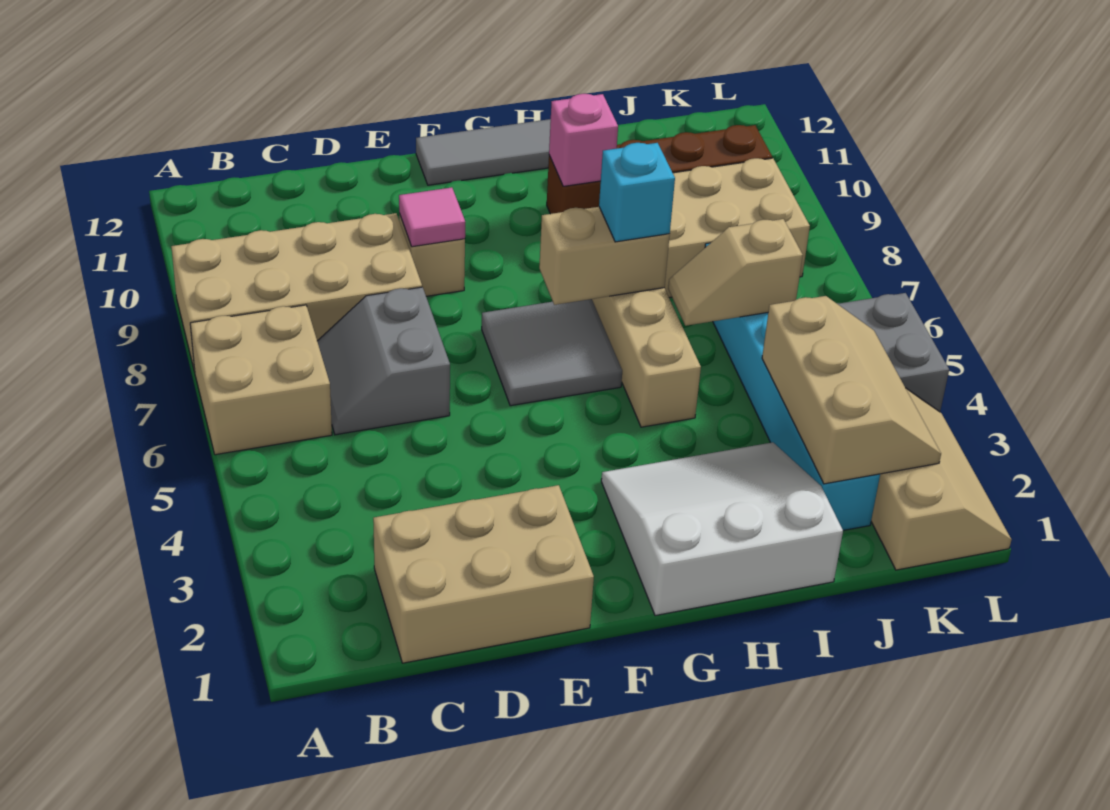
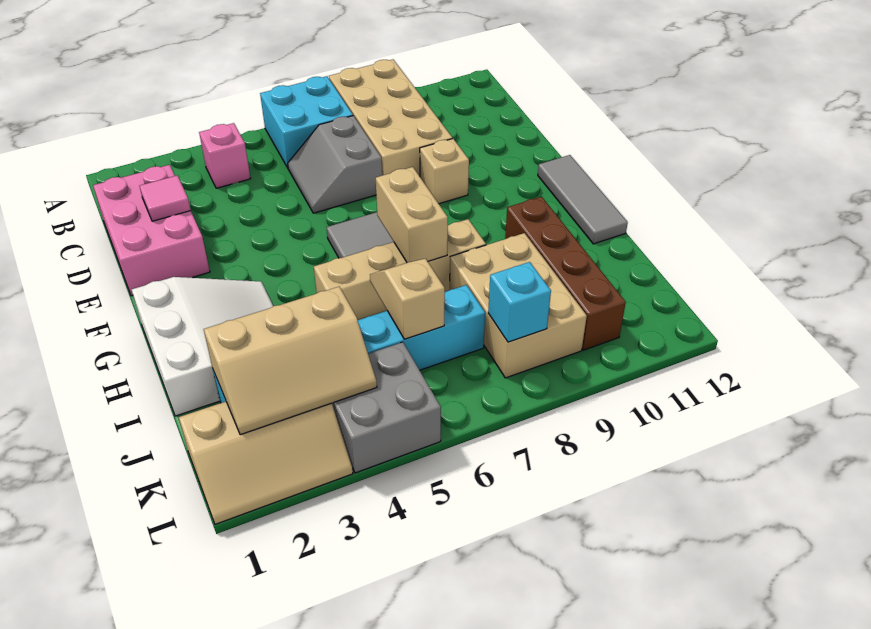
tan brick A6:B7 level 1 -> cyan brick A6:B7 level 1
tan brick C1:E2 level 1 -> pink brick C1:E2 level 1
grey slope C6:D7 level 1 top D -> grey slope C6:D7 level 1 top 7
pink tile E9 level 2 -> pink tile D2 level 2
cyan brick H7 level 3 -> cyan brick K8 level 2
pink brick H10 level 2 -> pink brick B4 level 1

